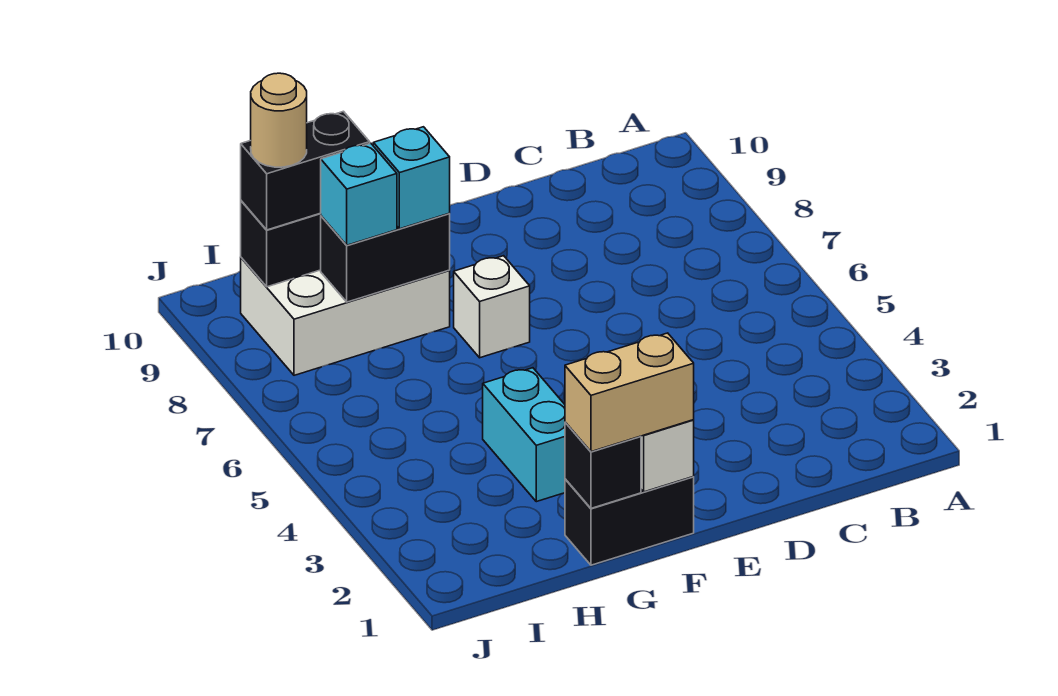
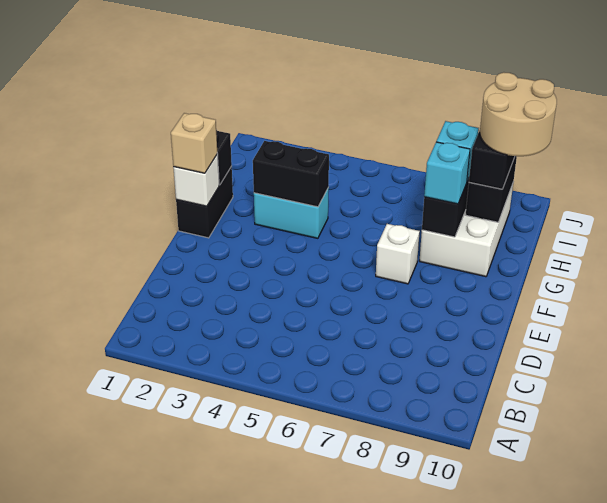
tan brick F1:G1 level 3 -> tan brick F1 level 3
none -> black brick G3:G4 level 2
tan round brick I9 level 4 -> tan round brick H9:I10 level 4

